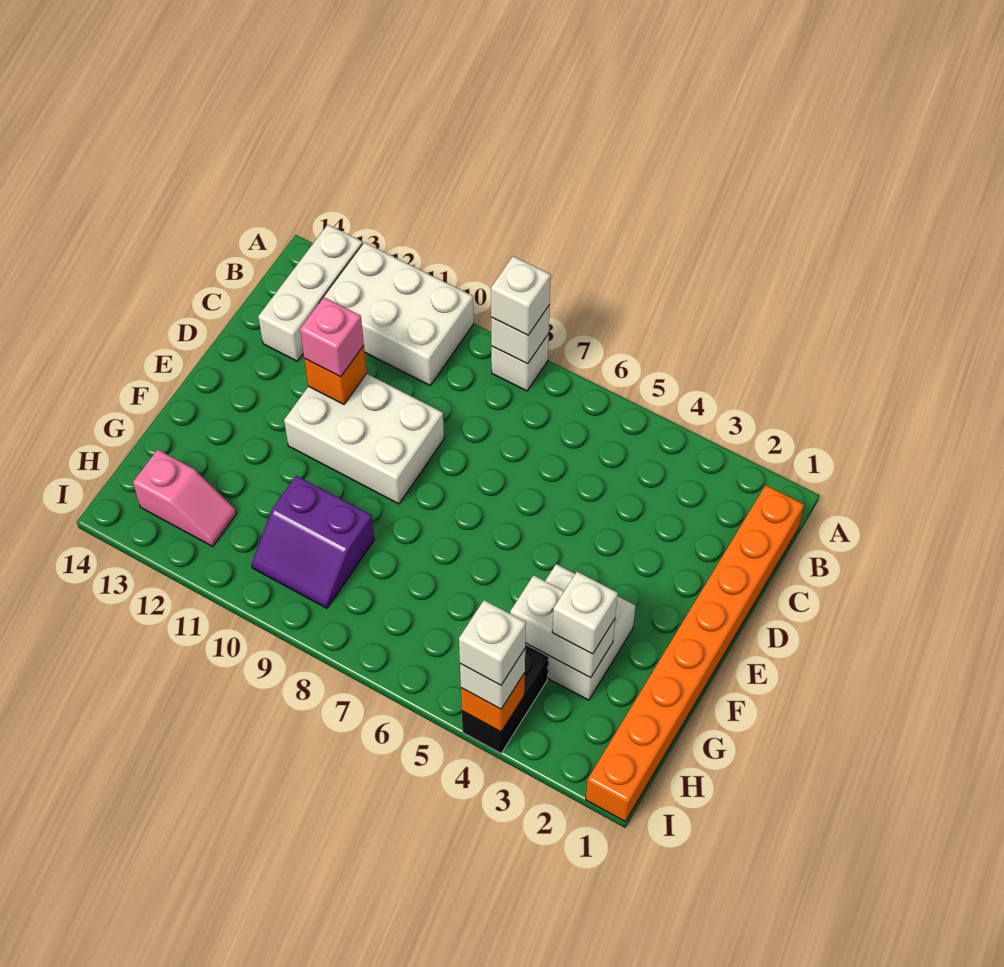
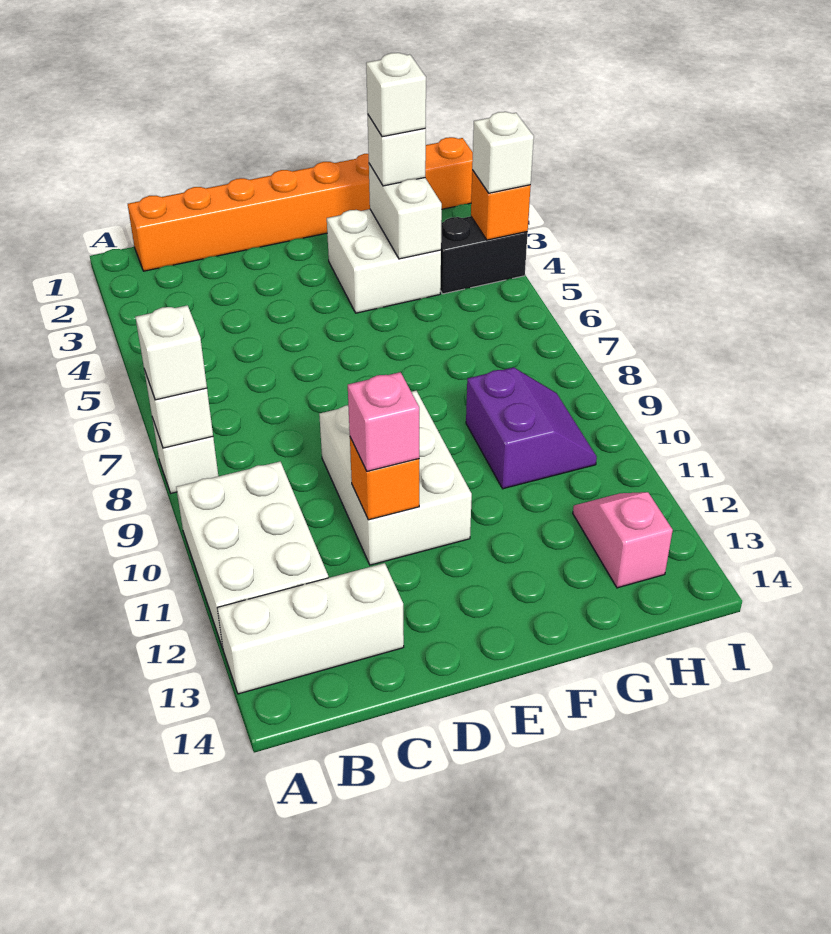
white brick I4 level 4 -> white brick G3 level 4

